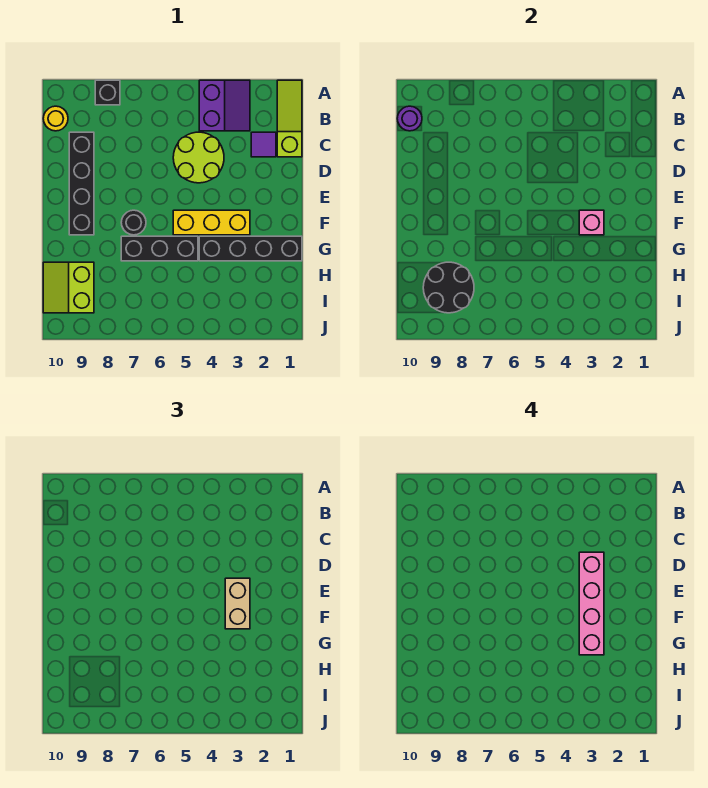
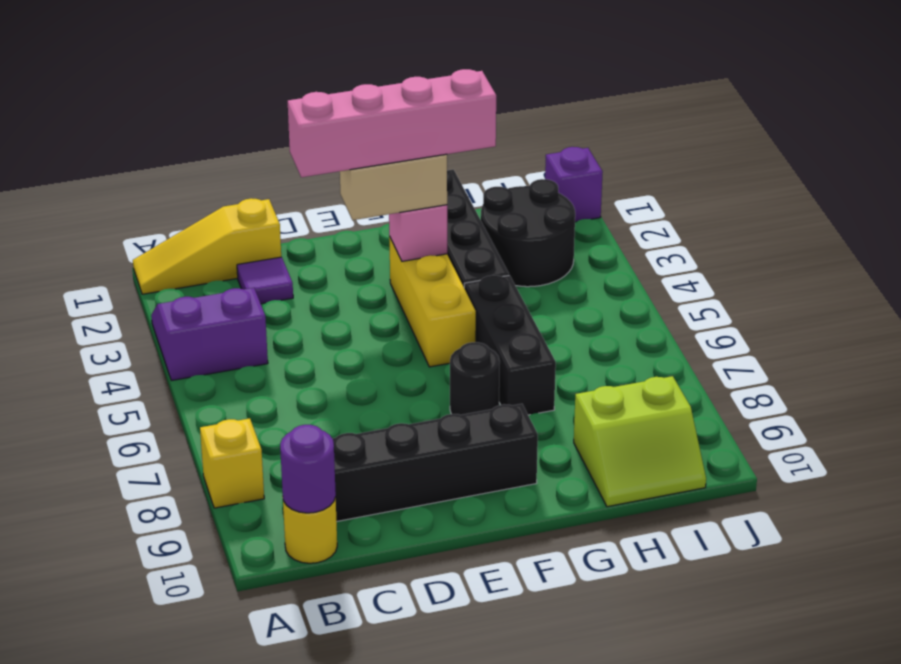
lime slope A1:C1 level 1 top C -> yellow slope A1:C1 level 1 top C
black brick A8 level 1 -> yellow brick A8 level 1
lime round brick C4:D5 level 1 -> none
black round brick H8:I9 level 2 -> black round brick H2:I3 level 1
none -> purple brick J1 level 1

